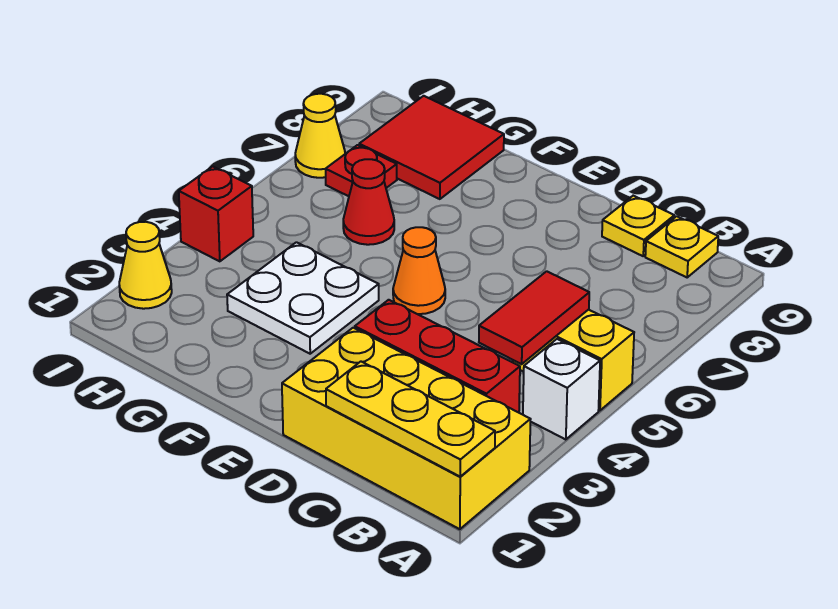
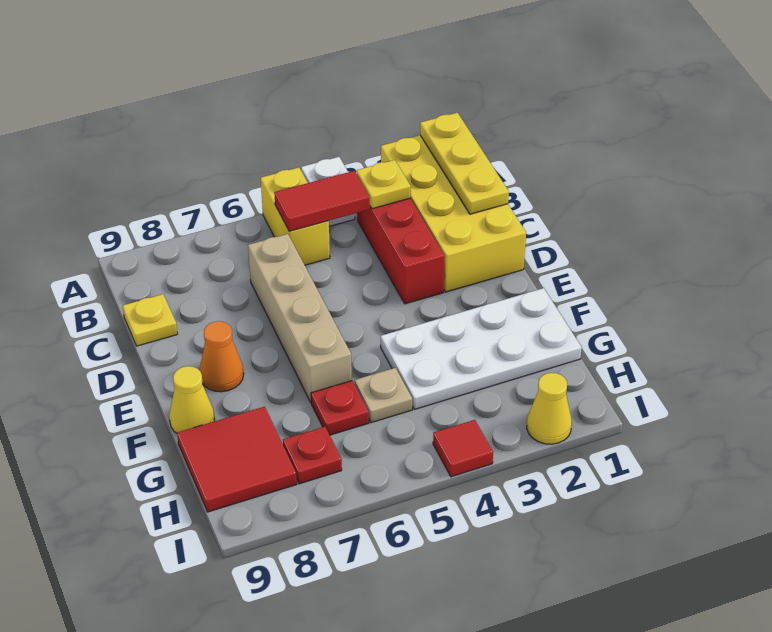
yellow plate B9 level 1 -> yellow plate B3 level 2
none -> tan brick C6:F6 level 1
orange cone E5 level 1 -> orange cone E8 level 1
white plate F3:G4 level 1 -> white plate F1:G4 level 1
none -> tan plate G5 level 1
red cone G6 level 1 -> red plate G6 level 1
red brick I4 level 1 -> red tile I4 level 1
yellow cone I7 level 1 -> yellow cone F9 level 1

